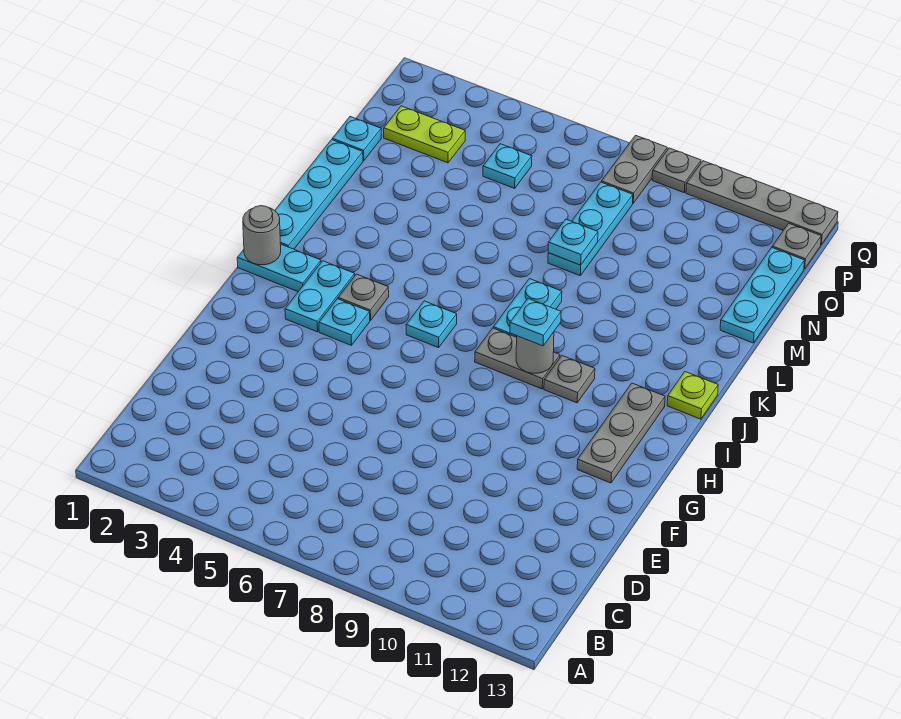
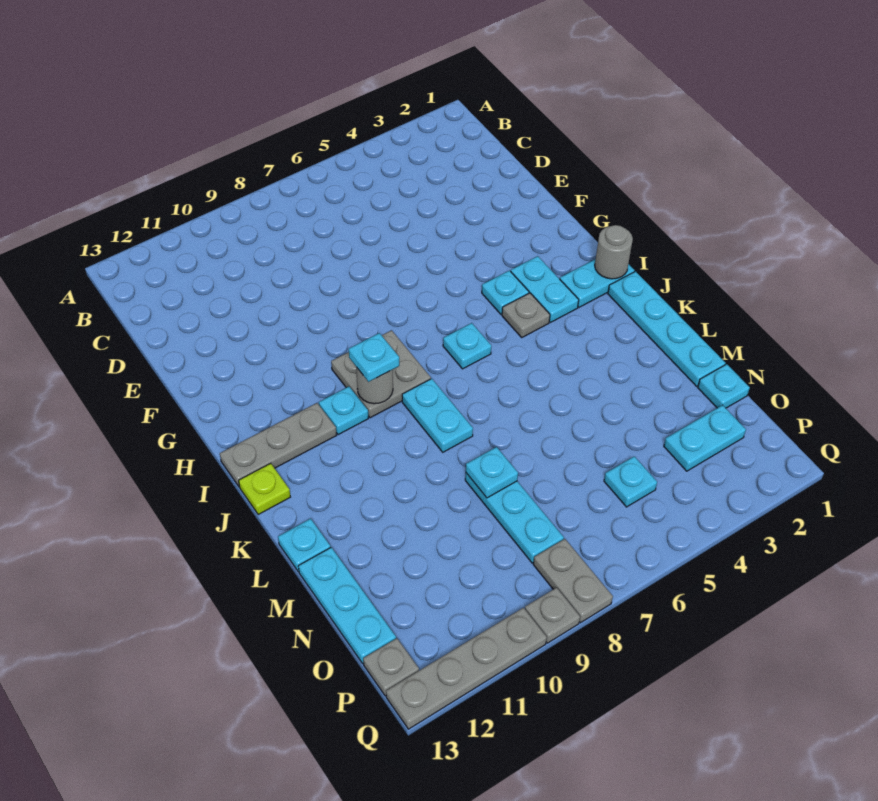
grey plate G12:I12 level 1 -> grey plate I11:I13 level 1
grey plate I8:I9 level 1 -> grey plate H8:I9 level 1
grey plate I10 level 1 -> cyan plate I10 level 1
none -> cyan plate L13 level 1
lime plate O2:O3 level 1 -> cyan plate O2:O3 level 1

